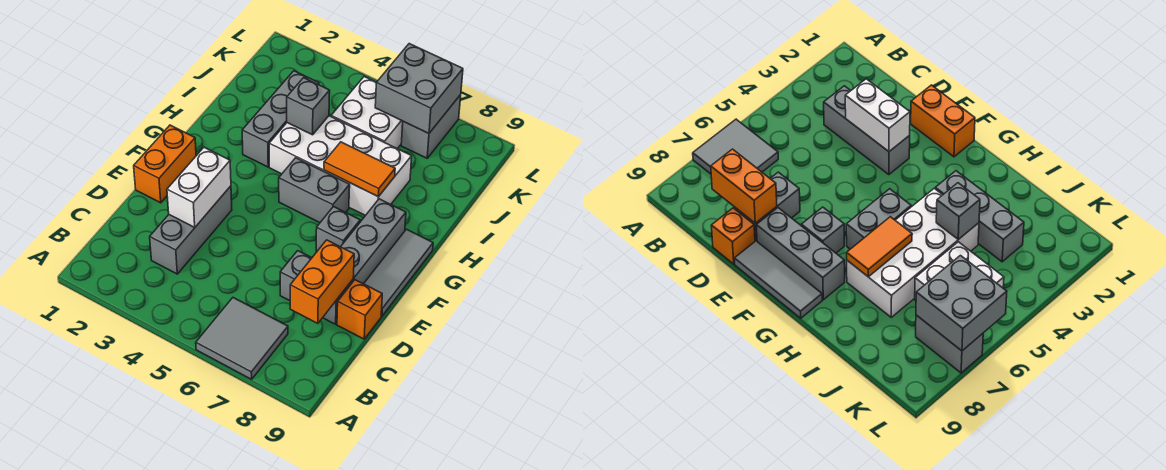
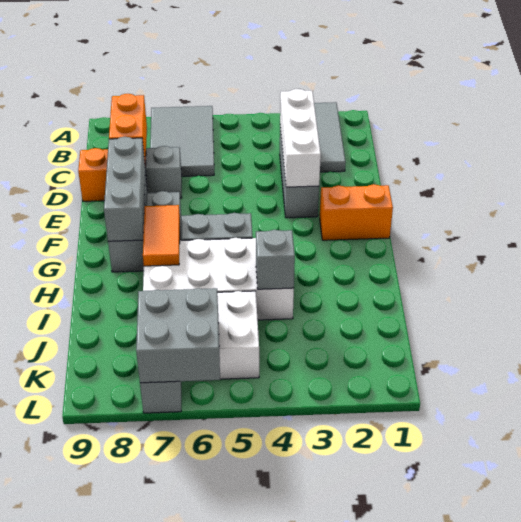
grey tile A6:B7 level 1 -> grey tile A6:C7 level 1
white brick D3:E3 level 2 -> white brick C3:E3 level 2
orange brick E1:F1 level 1 -> orange brick F1:F2 level 1
grey tile E9:G9 level 1 -> grey tile A2:C2 level 1
grey brick H3:J3 level 1 -> grey brick E8:G8 level 2
orange tile H6:H7 level 2 -> orange tile G7:H7 level 2

